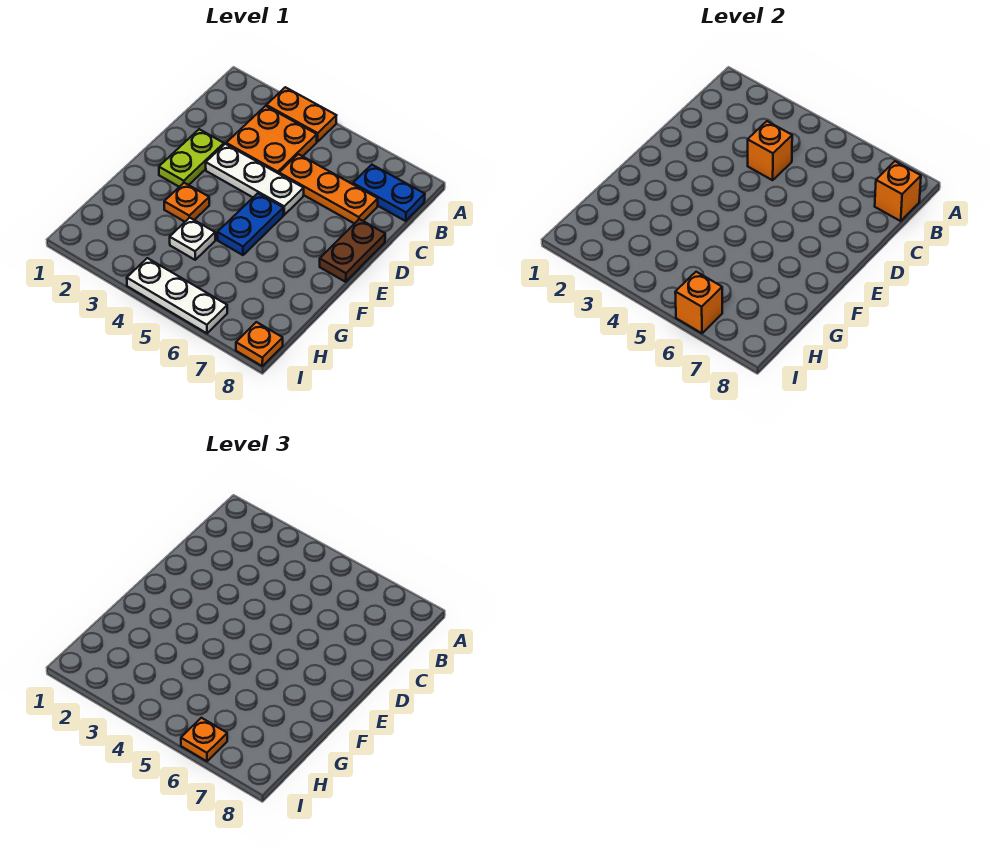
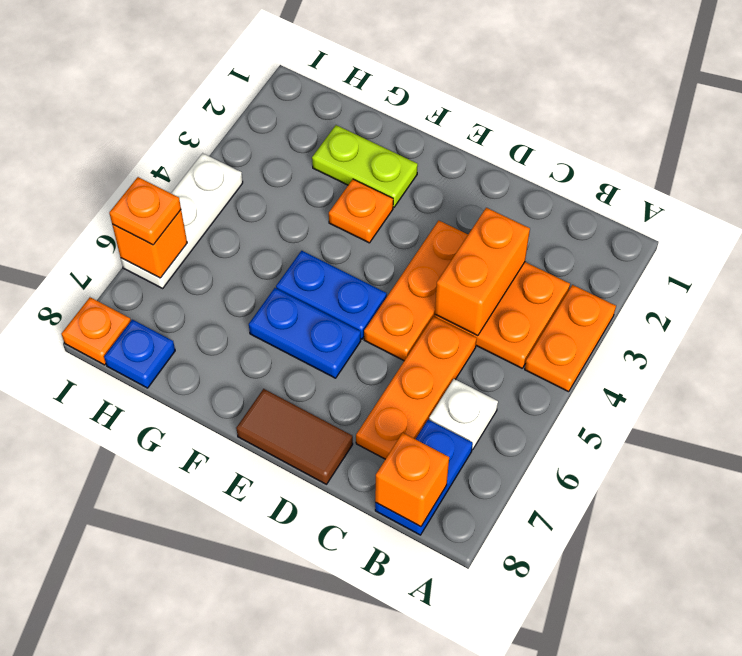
orange brick C4 level 2 -> orange brick C3:C4 level 2
lime plate D2:E2 level 1 -> lime plate F2:G2 level 1
white plate D3:D5 level 1 -> orange plate D3:D5 level 1
brown plate D8:E8 level 1 -> brown tile D8:E8 level 1
none -> blue plate E6:F6 level 1
white plate G4 level 1 -> white plate B6 level 1
none -> blue plate H8 level 1

